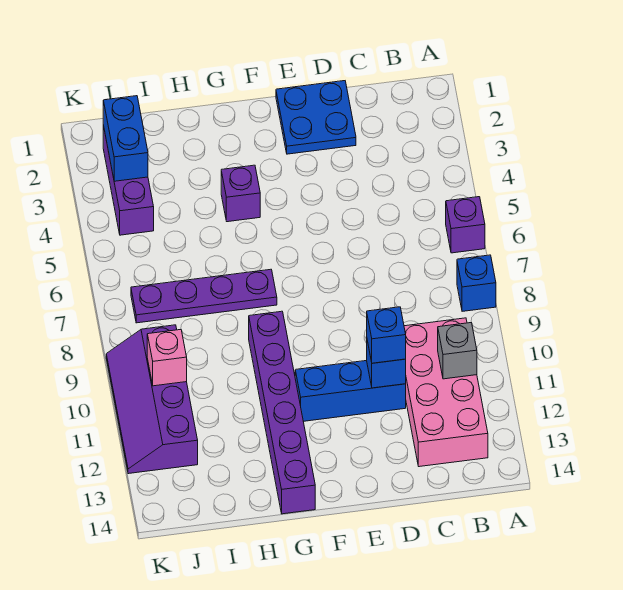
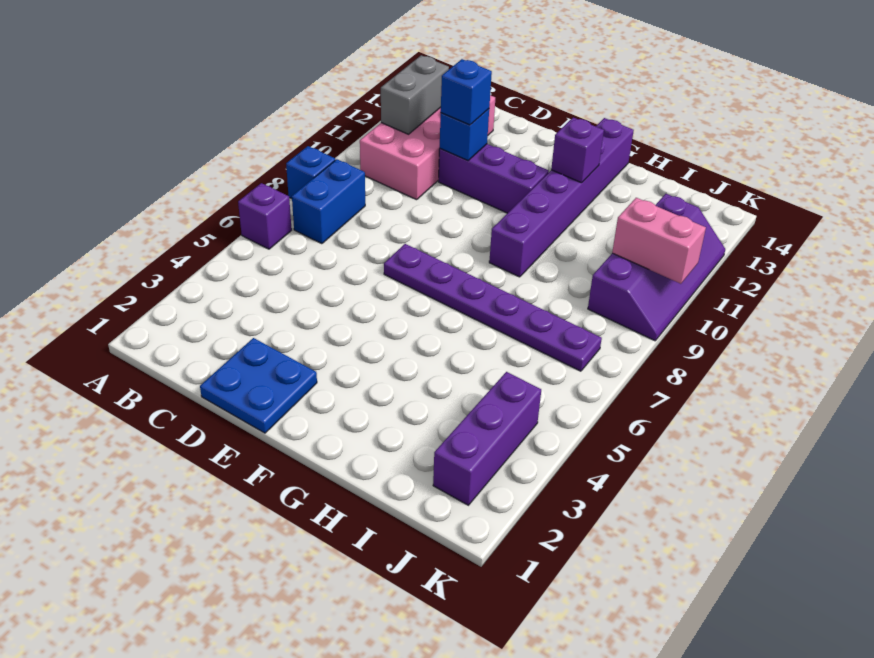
grey brick B11 level 2 -> grey brick B11:B12 level 2
blue brick D11:F11 level 1 -> purple brick D11:F11 level 1
purple brick G4 level 1 -> purple brick G12 level 2
purple plate G7:J7 level 1 -> purple plate E7:J7 level 1
blue brick J2:J3 level 2 -> blue brick B7:B8 level 1
pink brick J10 level 2 -> pink brick J10:K10 level 2

